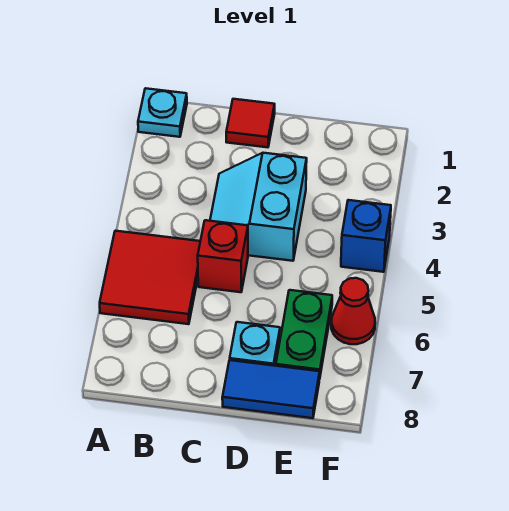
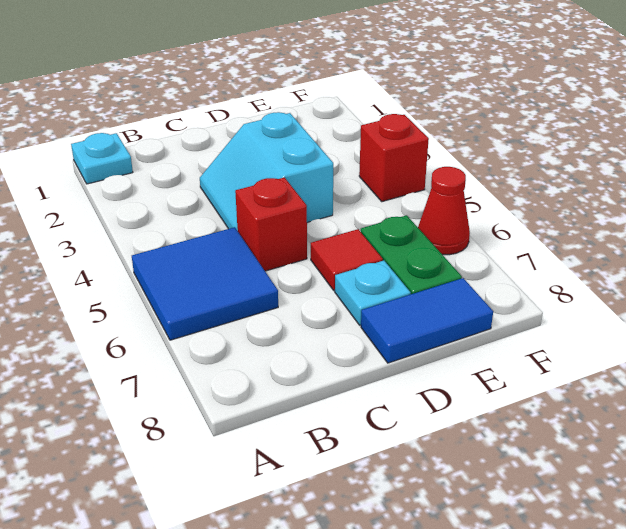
red tile A5:B6 level 1 -> blue tile A5:B6 level 1
red tile C1 level 1 -> red tile D6 level 1
blue brick F4 level 1 -> red brick F4 level 1

